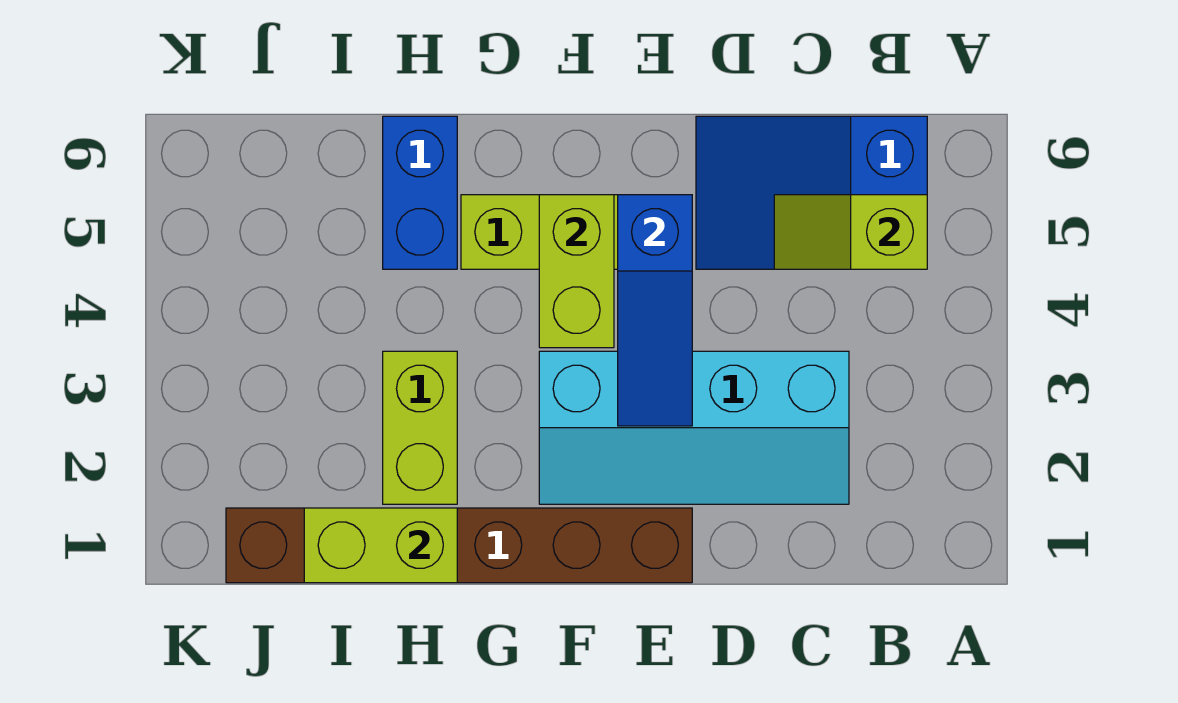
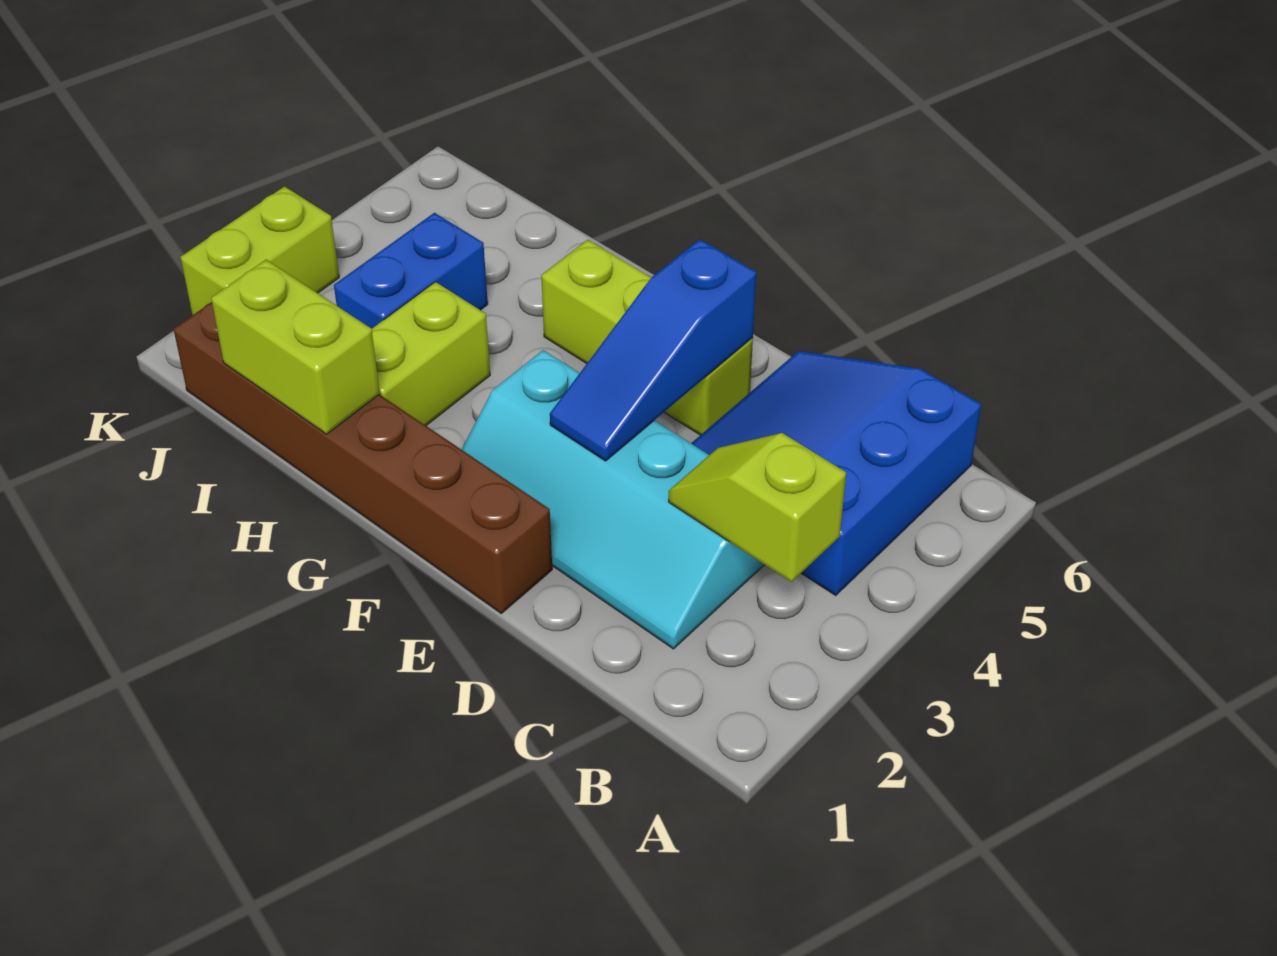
blue slope B5:D6 level 1 top B -> blue slope B4:D6 level 1 top B
lime slope B5:C5 level 2 top B -> lime slope B3:C3 level 2 top B
lime brick F4:F5 level 2 -> lime brick K2:K3 level 1
blue brick H5:H6 level 1 -> blue brick I3:I4 level 1

